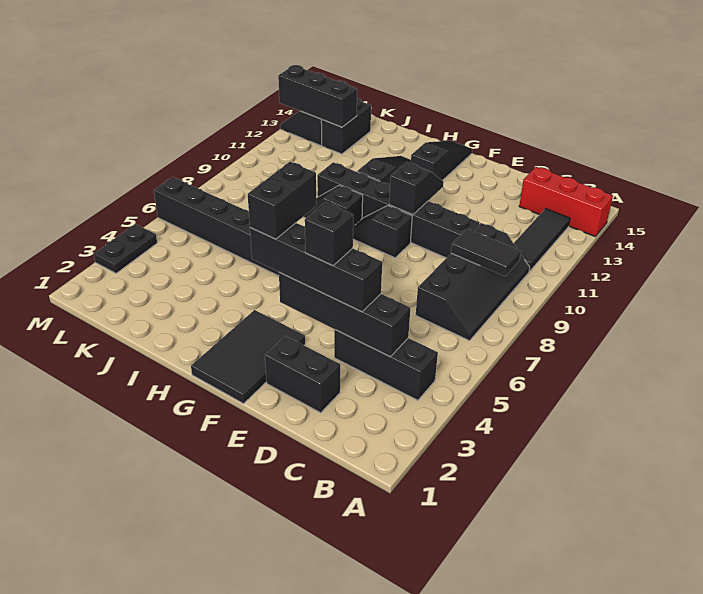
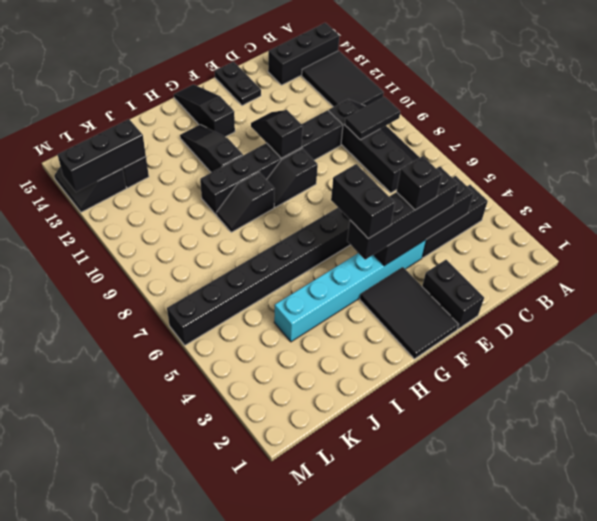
red brick A14:C14 level 1 -> black brick A14:C14 level 1
black tile B11:B13 level 1 -> black tile A11:B13 level 1
black brick D2:E2 level 1 -> black brick E1:E2 level 1
none -> cyan brick E4:J4 level 1
black plate M3:M4 level 1 -> black plate E14:E15 level 1

